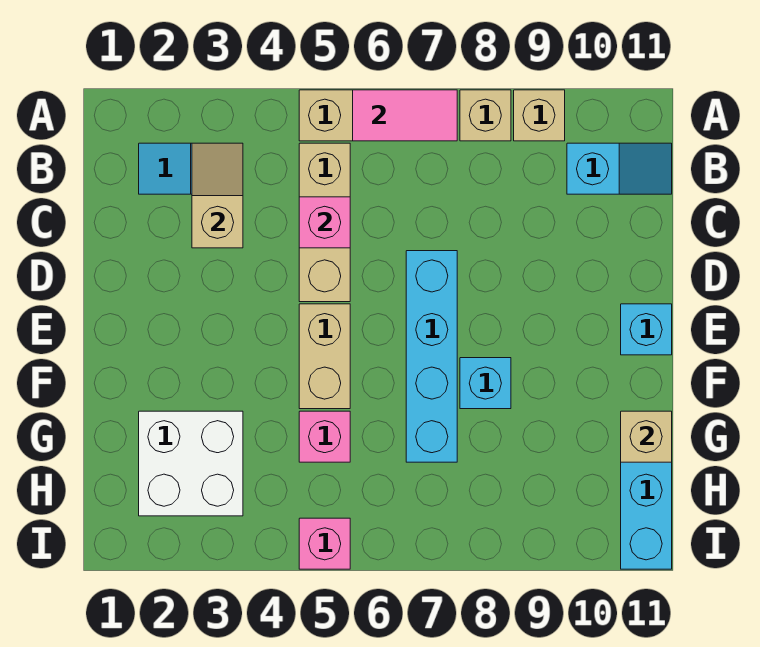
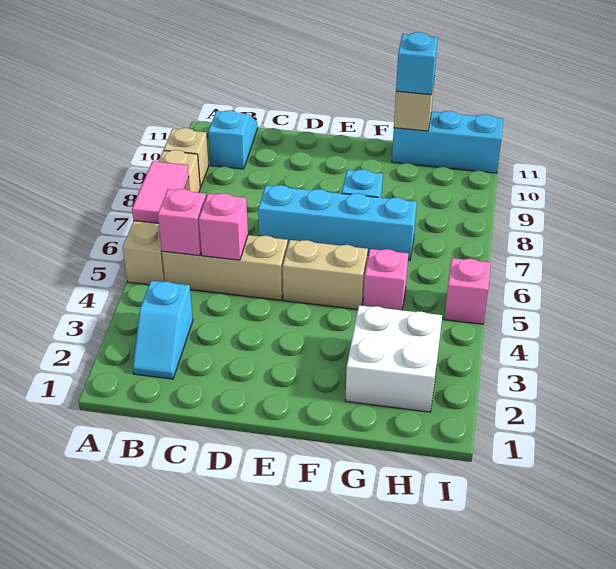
tan slope B3:C3 level 2 top C -> none
none -> pink brick B5 level 2
cyan brick E11 level 1 -> cyan brick G11 level 3

